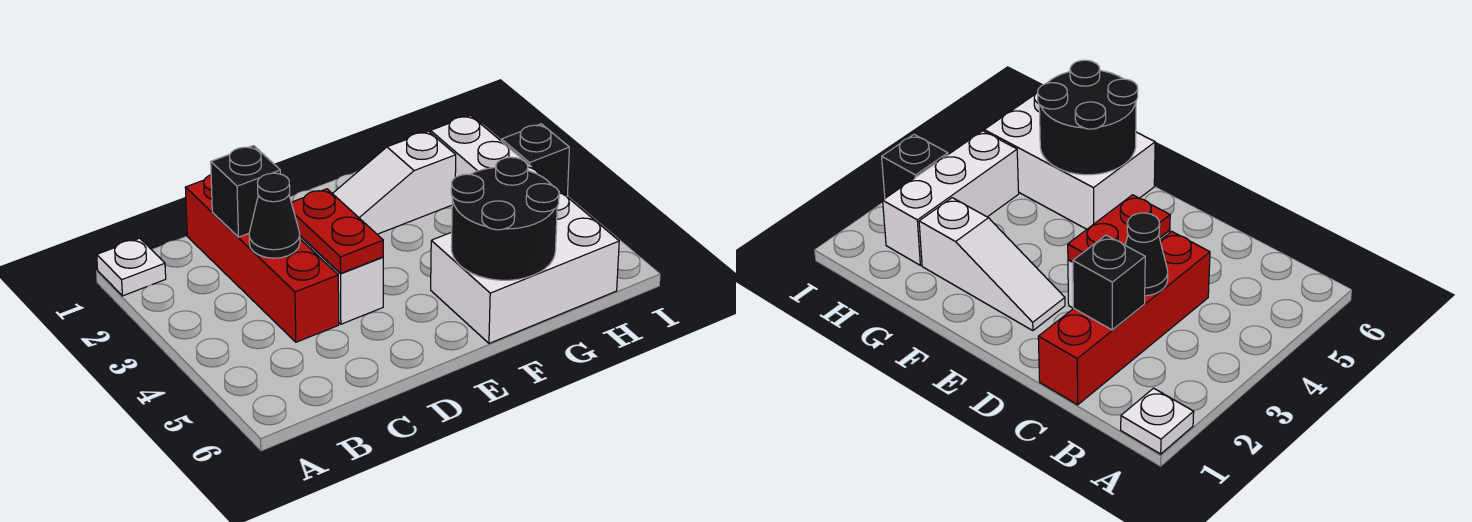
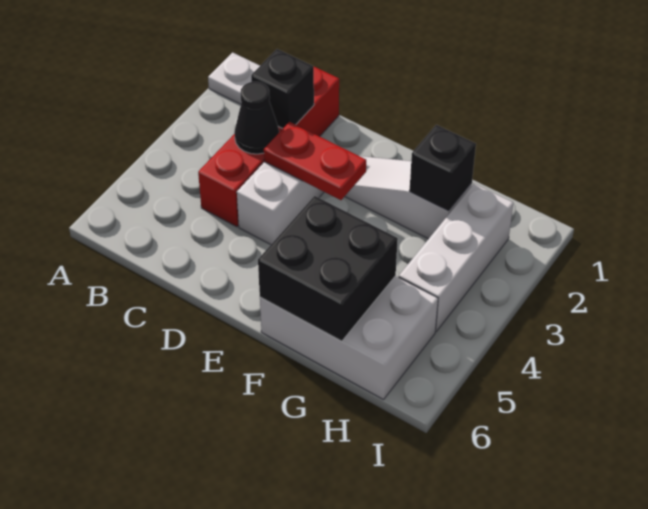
red plate D3:D4 level 2 -> red plate D3:E3 level 2
black round brick F5:G6 level 2 -> black brick F5:G6 level 2
black brick I3 level 1 -> black brick G2 level 2

